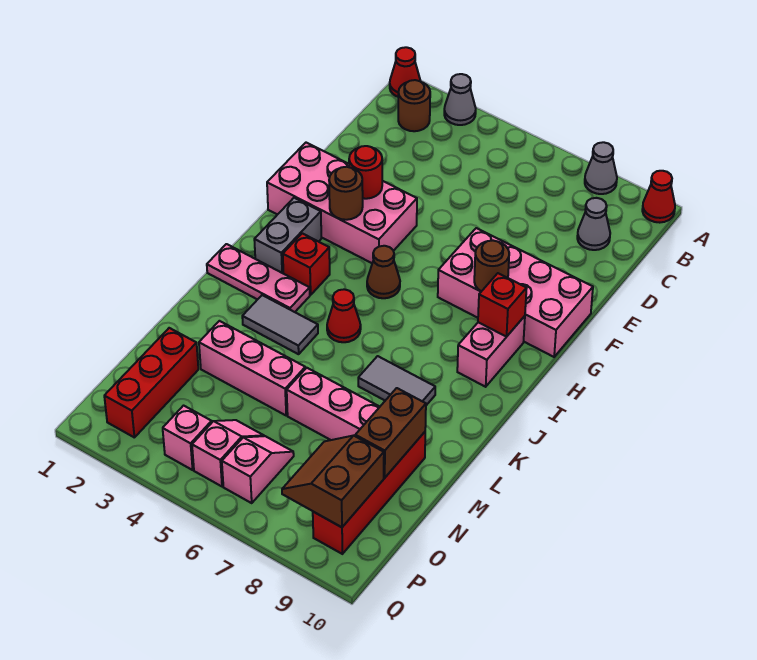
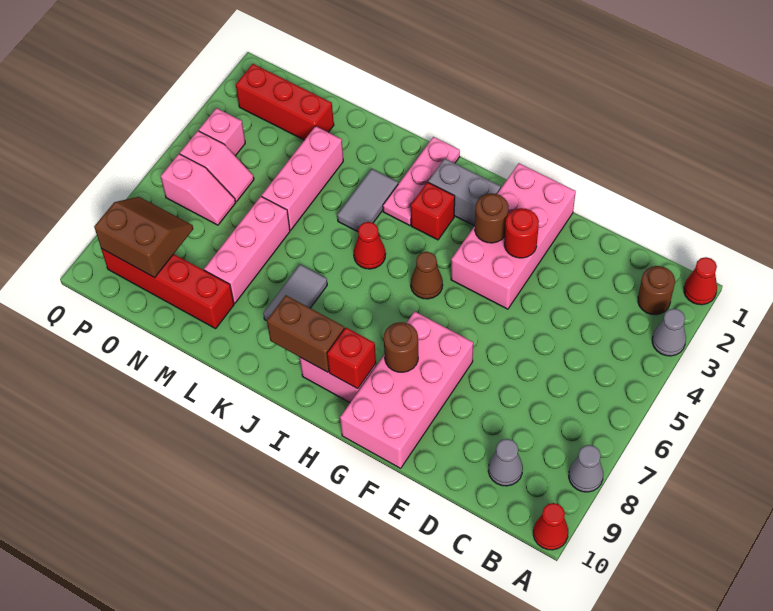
brown brick M9:N9 level 2 -> brown brick I9:J9 level 2

